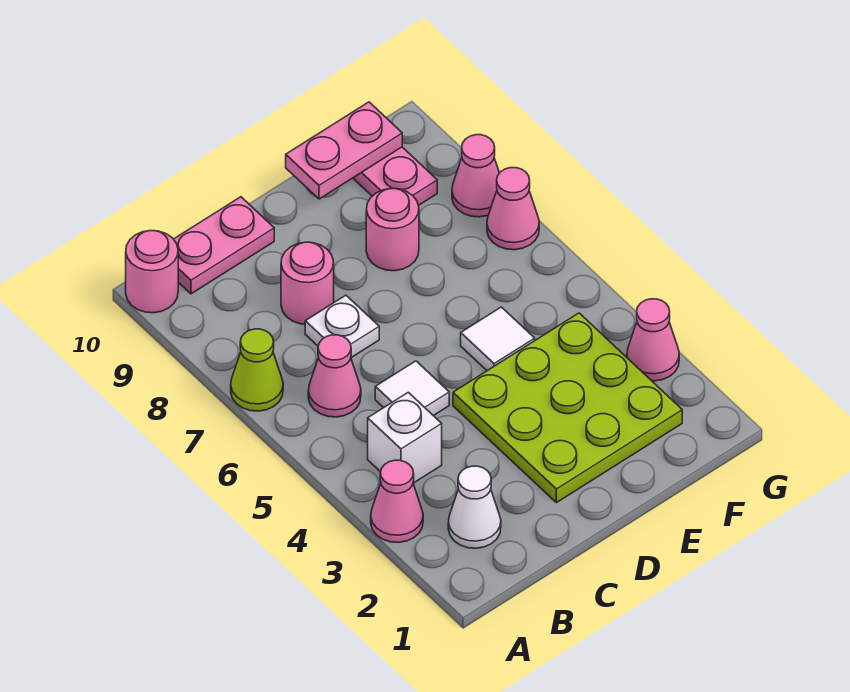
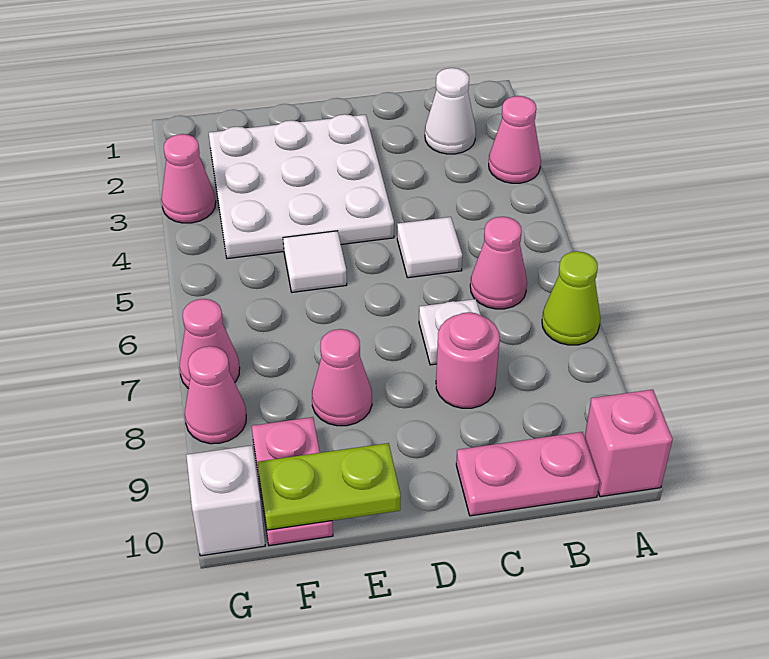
pink round brick A10 level 1 -> pink brick A10 level 1
white brick B4 level 1 -> white brick G10 level 1
lime plate D2:F4 level 1 -> white plate D2:F4 level 1
pink round brick E8 level 1 -> pink cone E8 level 1
pink plate E10:F10 level 2 -> lime plate E10:F10 level 2

